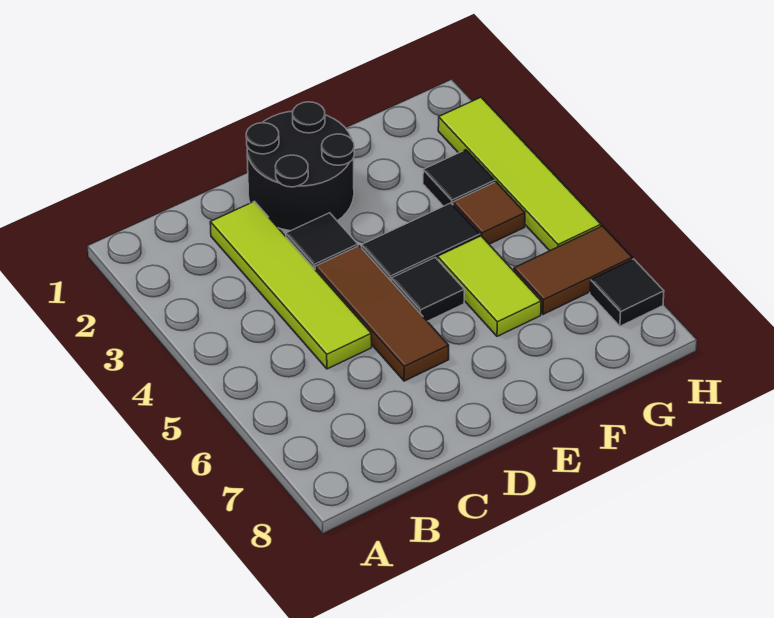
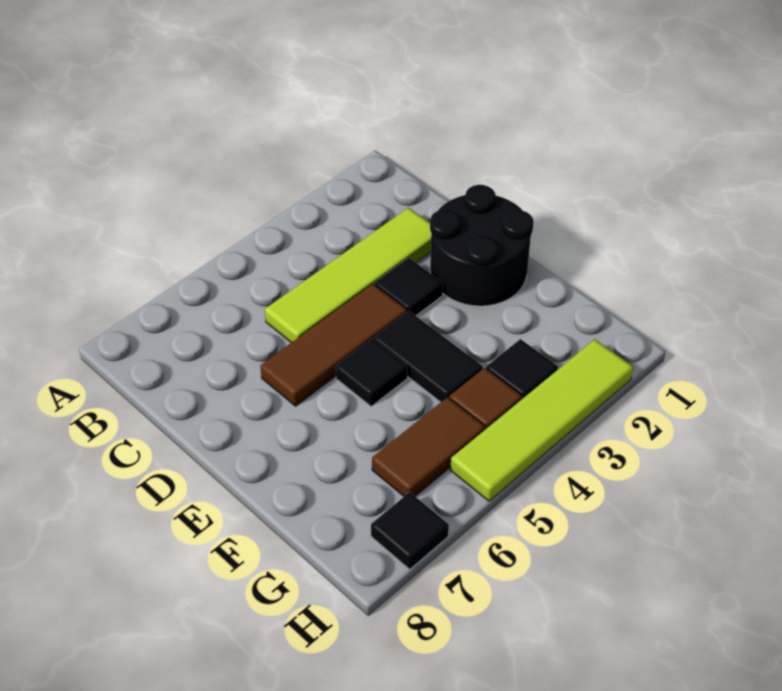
lime tile F5:F6 level 1 -> none
brown tile G6:H6 level 1 -> brown tile G5:G6 level 1

